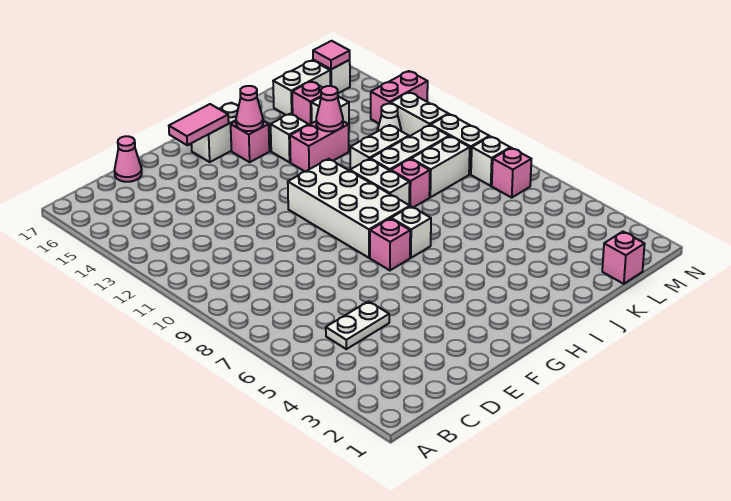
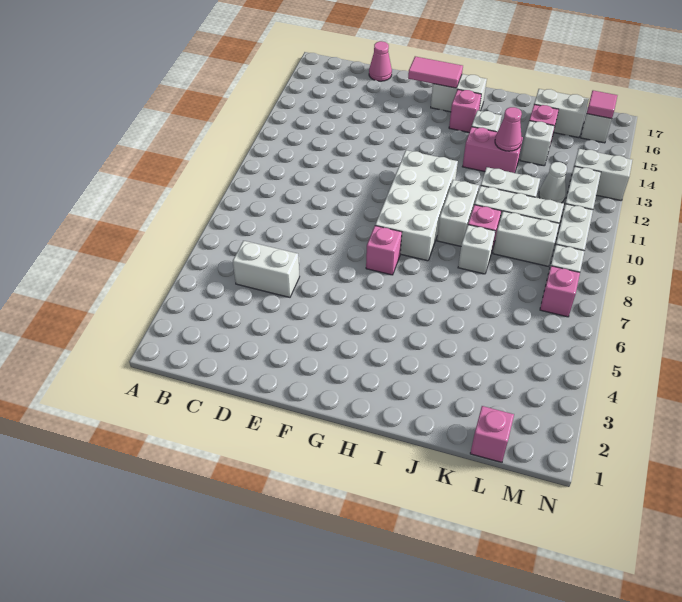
white plate C5:D5 level 1 -> white brick C5:D5 level 1
white brick H7 level 1 -> white brick J8 level 1
pink cone H15 level 2 -> none
pink brick M13:N13 level 1 -> white brick M13:N13 level 1

